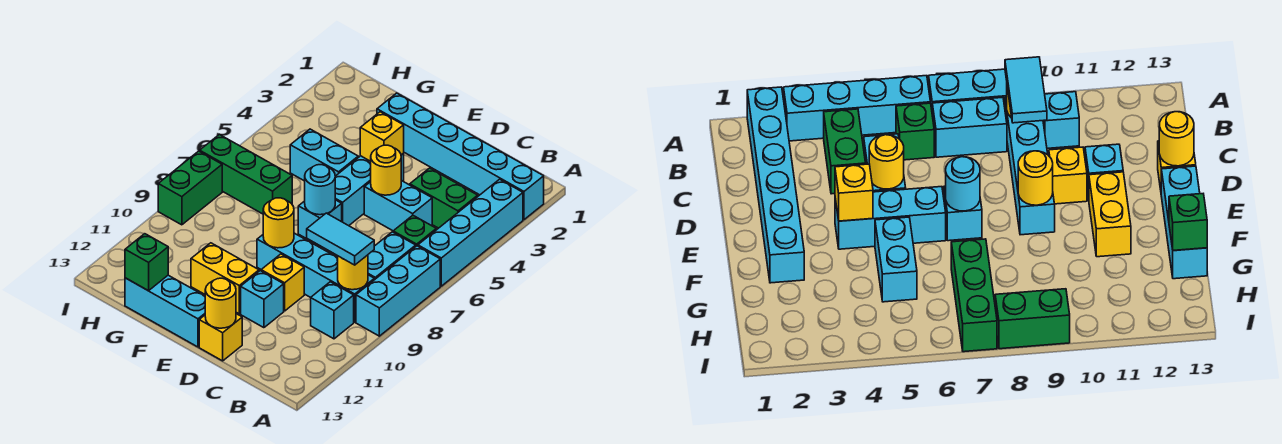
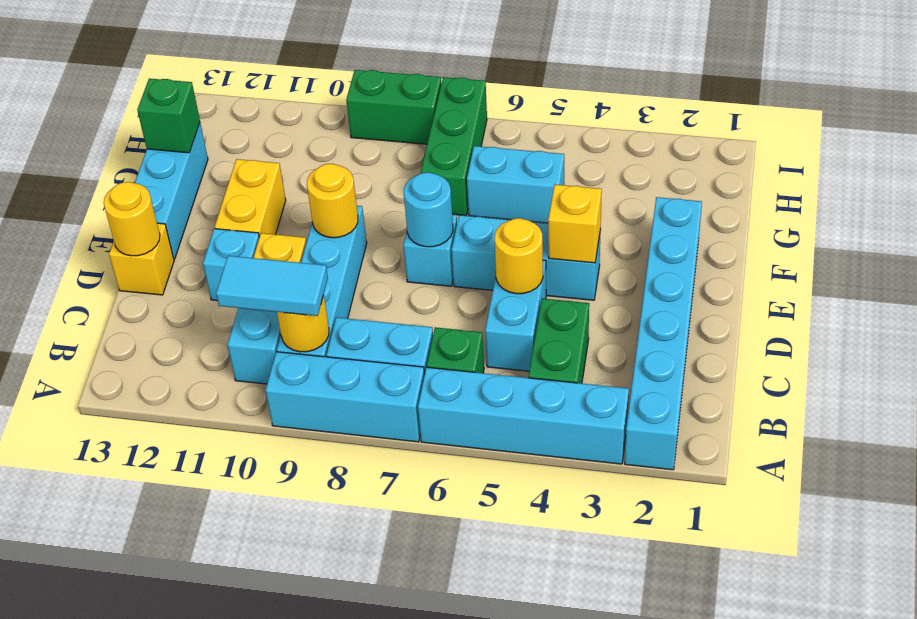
cyan tile B9:C9 level 3 -> cyan tile B9:B10 level 3
cyan brick F5:G5 level 1 -> cyan brick G5:G6 level 1

